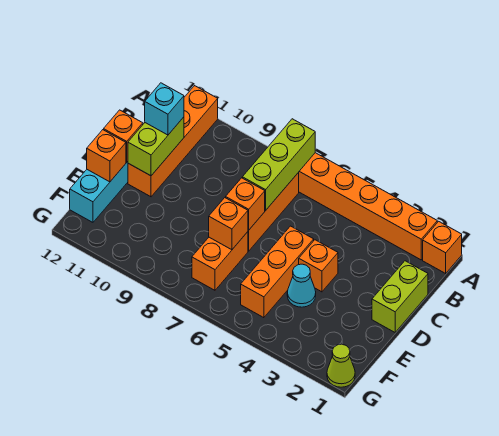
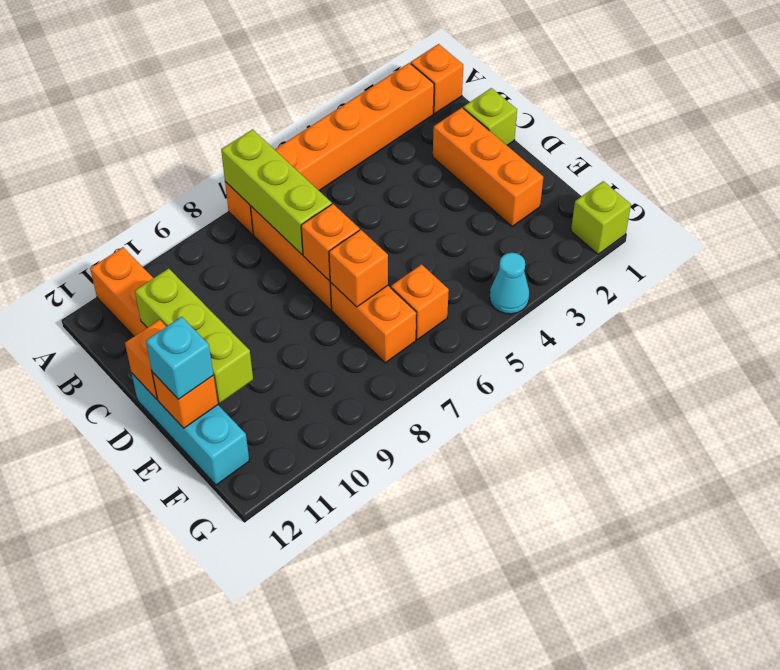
lime brick C1:D1 level 1 -> lime brick C1 level 1
lime brick C11:D11 level 2 -> lime brick C11:E11 level 2
cyan brick C11 level 3 -> cyan brick E12 level 3
orange brick D4 level 1 -> orange brick F6 level 1
orange brick D5:F5 level 1 -> orange brick C2:E2 level 1
cyan cone E4 level 1 -> cyan cone G4 level 1
lime cone G1 level 1 -> lime brick G1 level 1

